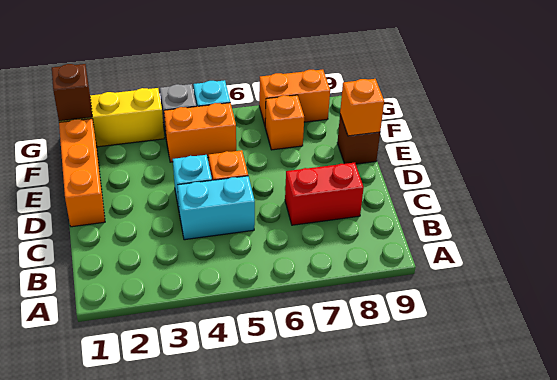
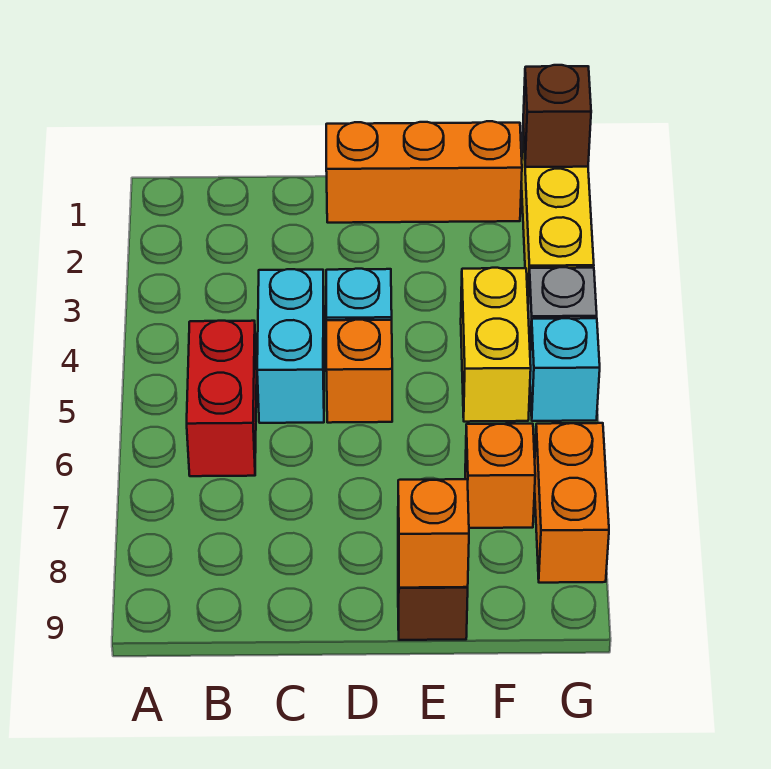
red brick C7:C8 level 1 -> red brick B5:B6 level 1
orange brick F4:F5 level 1 -> yellow brick F4:F5 level 1

